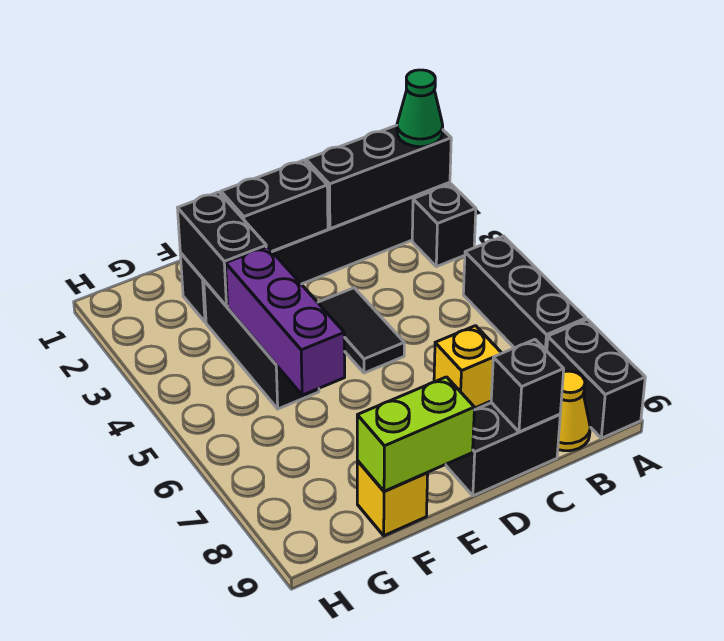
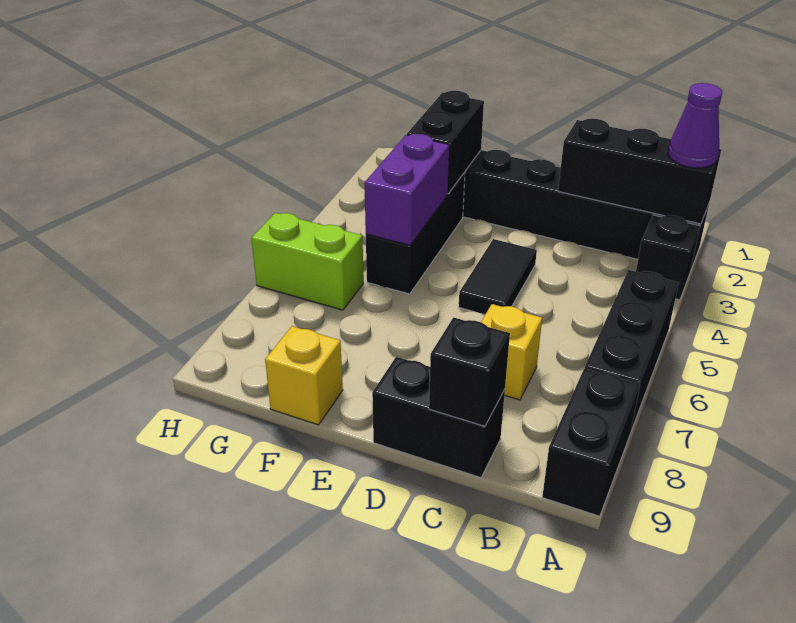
green cone A2 level 3 -> purple cone A2 level 3
yellow cone B9 level 1 -> none
black brick D2:E2 level 2 -> none
lime brick E9:F9 level 2 -> lime brick G6:H6 level 1
purple brick F4:F6 level 2 -> purple brick F4:F5 level 2

